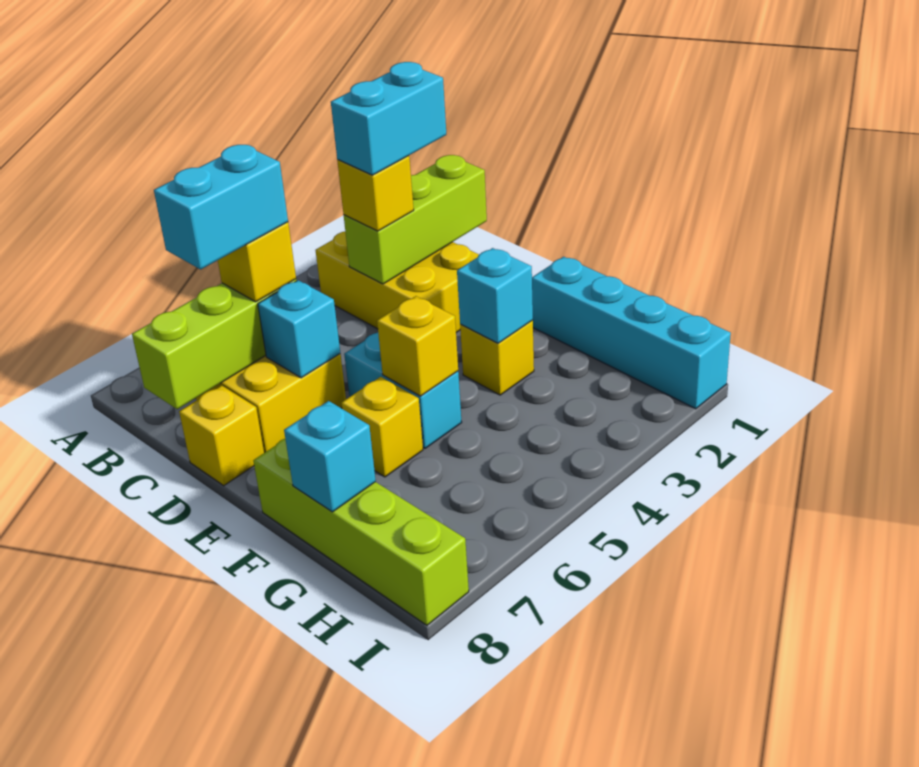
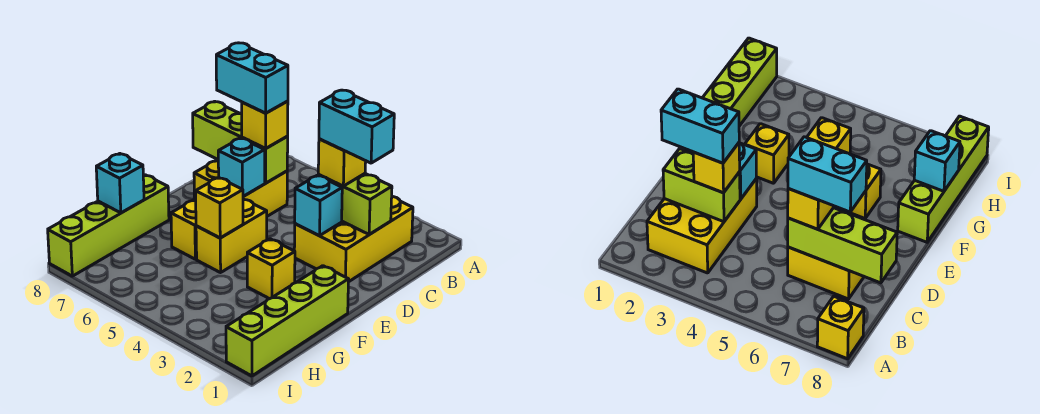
lime brick C1:C3 level 2 -> lime brick C2:C3 level 2
yellow brick D8 level 1 -> yellow brick A8 level 1
cyan brick E5:F5 level 1 -> yellow brick E5:F5 level 1
cyan brick F1:I1 level 1 -> lime brick F1:I1 level 1
cyan brick F3 level 2 -> cyan brick D3 level 2

